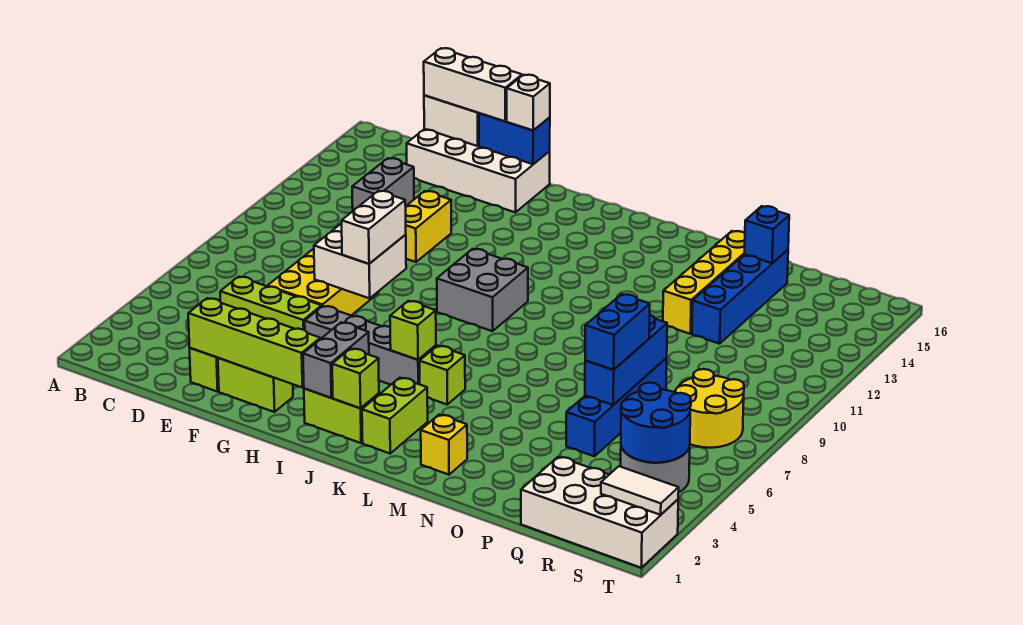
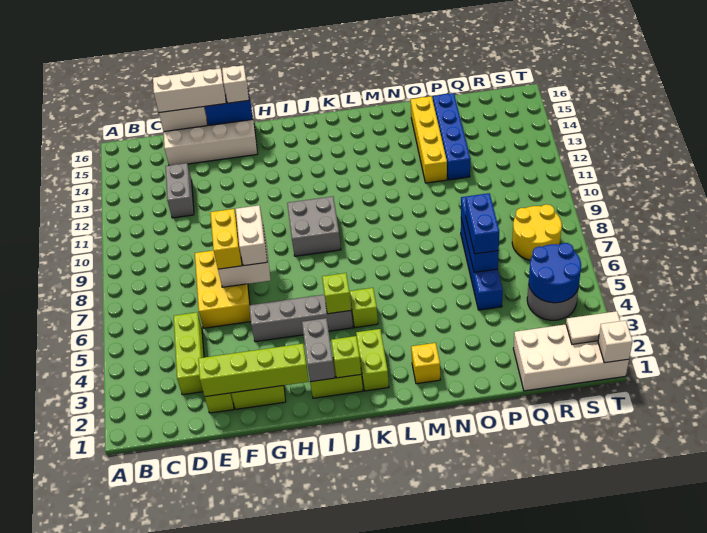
lime brick D5:F5 level 1 -> lime brick D3:D5 level 1
yellow brick F11:F12 level 1 -> yellow brick F7:F8 level 3
blue brick P15 level 2 -> none
none -> white brick T1 level 2

